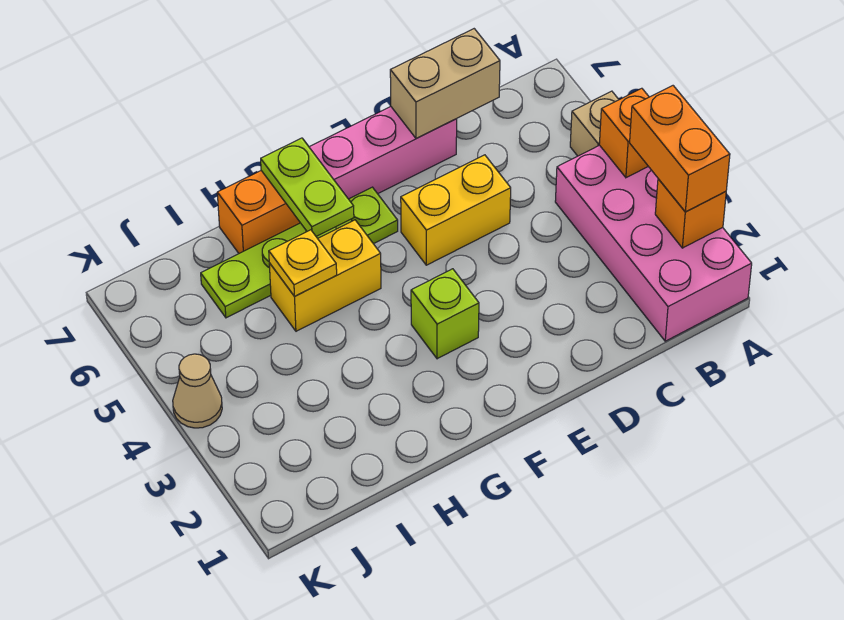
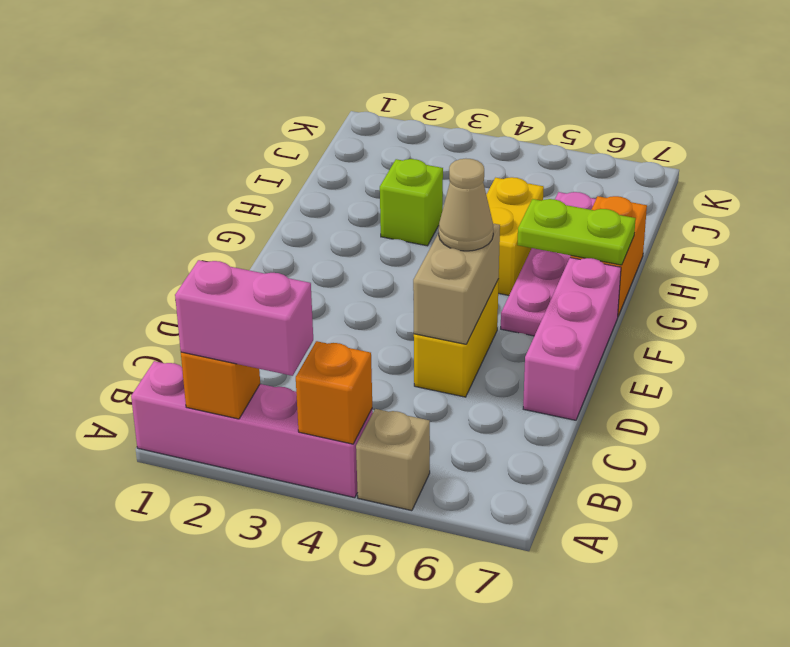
pink brick A1:B4 level 1 -> pink brick A1:A4 level 1
orange brick A2:A3 level 3 -> pink brick A2:A3 level 3
tan brick C7:D7 level 2 -> tan brick D5:E5 level 2
lime brick F3 level 1 -> lime brick H3 level 1
lime plate F6:I6 level 1 -> pink plate F6:I6 level 1
yellow plate H5 level 2 -> none
tan cone K4 level 1 -> tan cone E5 level 3

